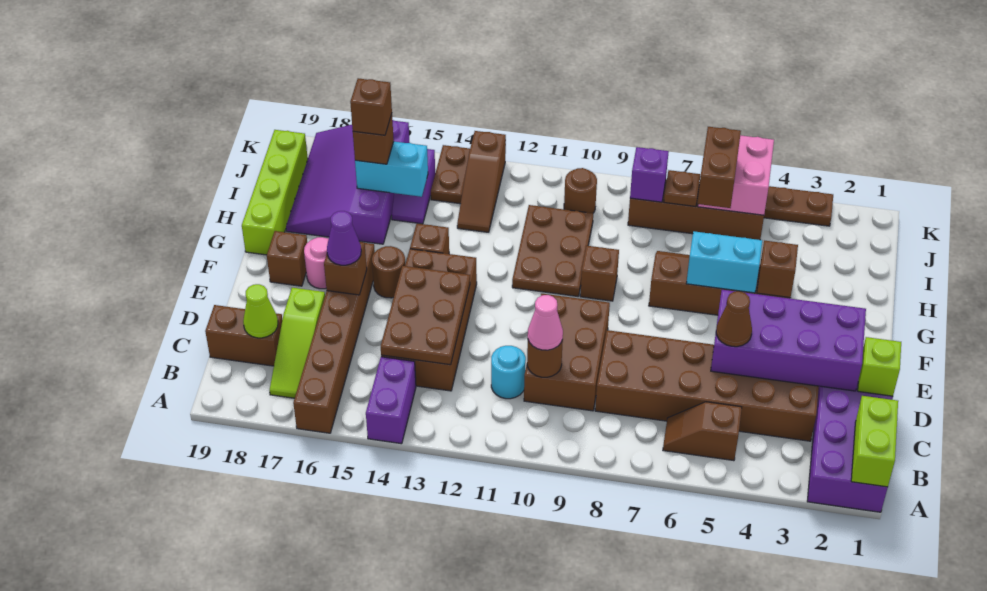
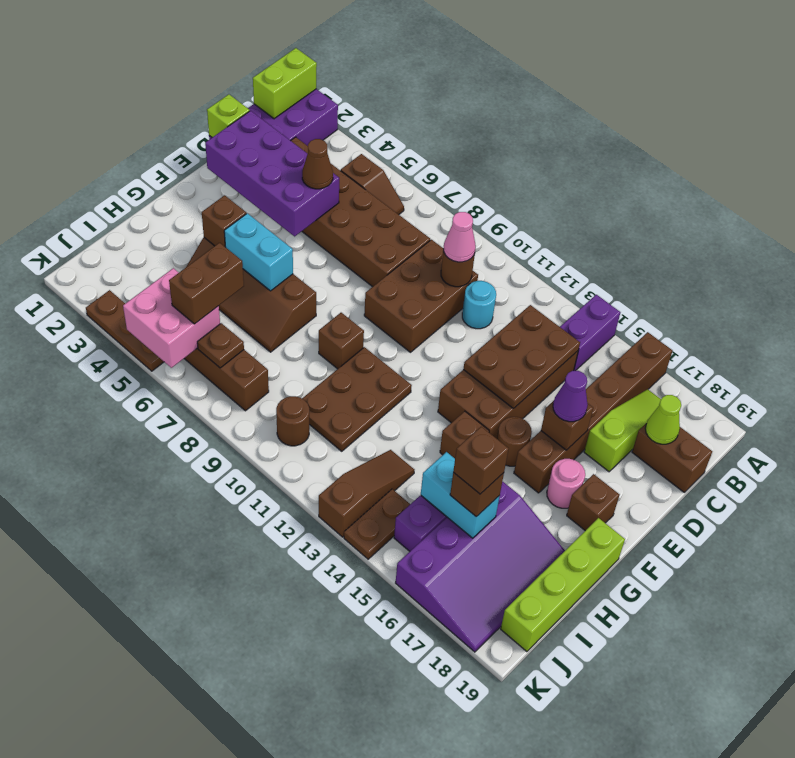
purple brick J8 level 2 -> none

